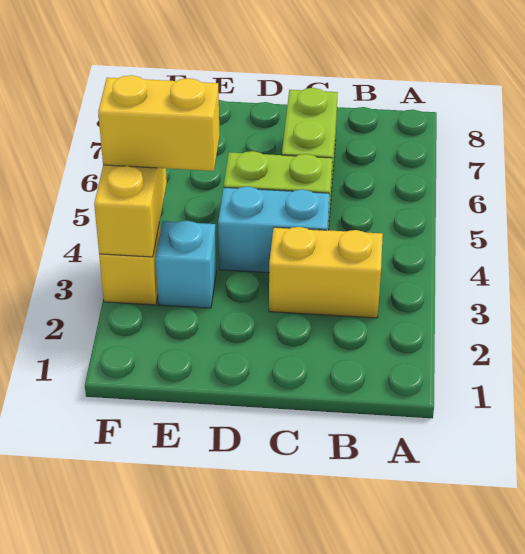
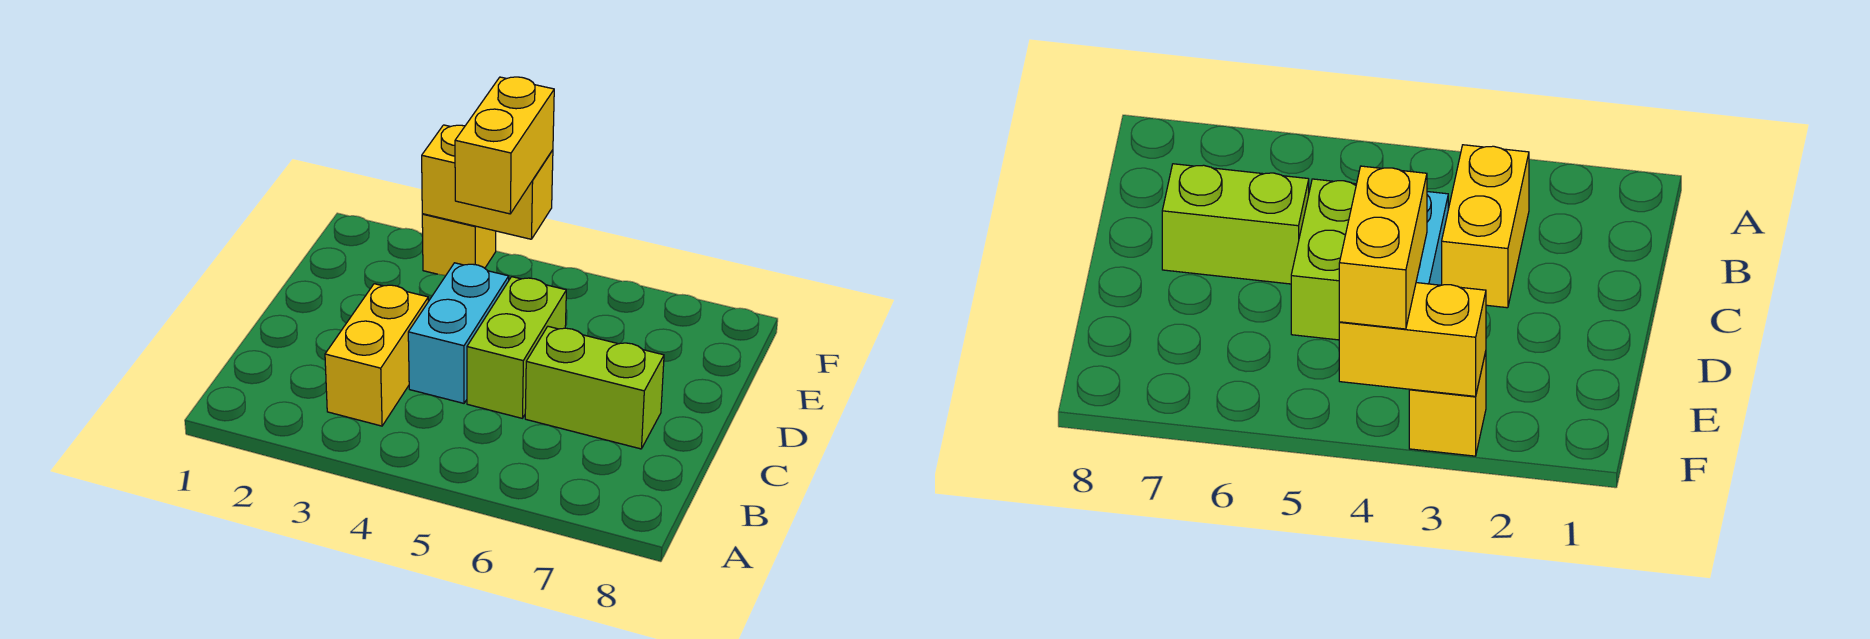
cyan brick E3 level 1 -> none

